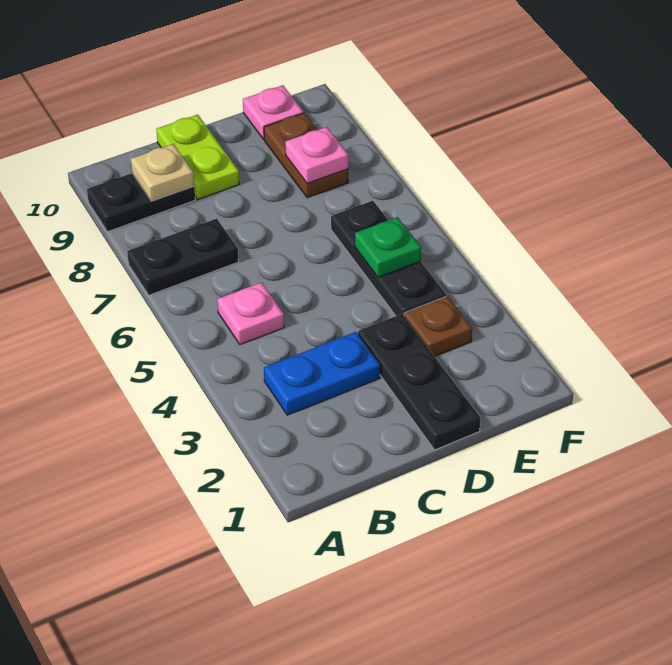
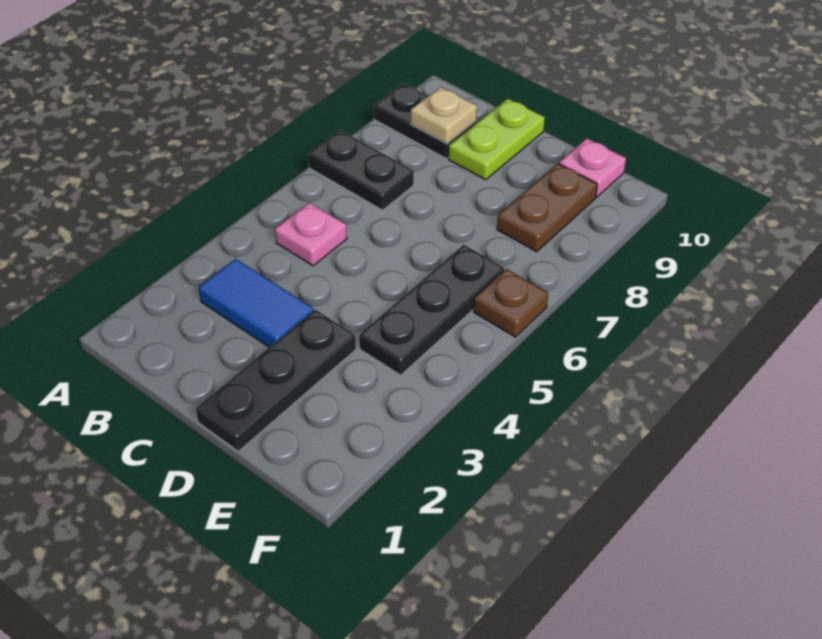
blue plate B3:C3 level 1 -> blue tile B3:C3 level 1
brown plate E3 level 1 -> brown plate F6 level 1
green plate E5 level 2 -> none
pink plate E8 level 2 -> none

